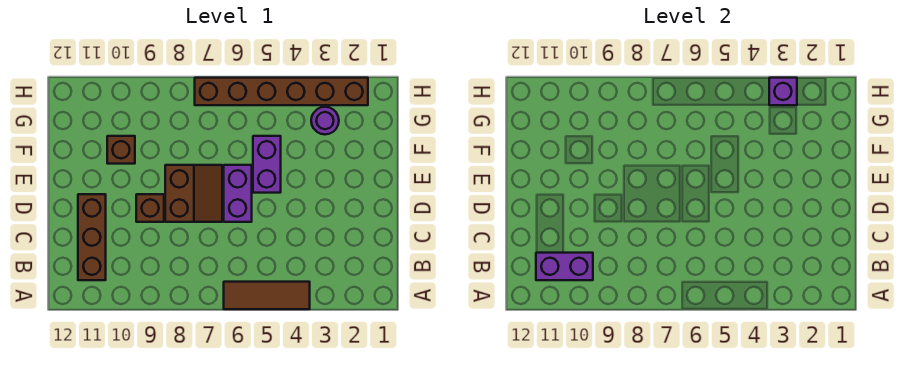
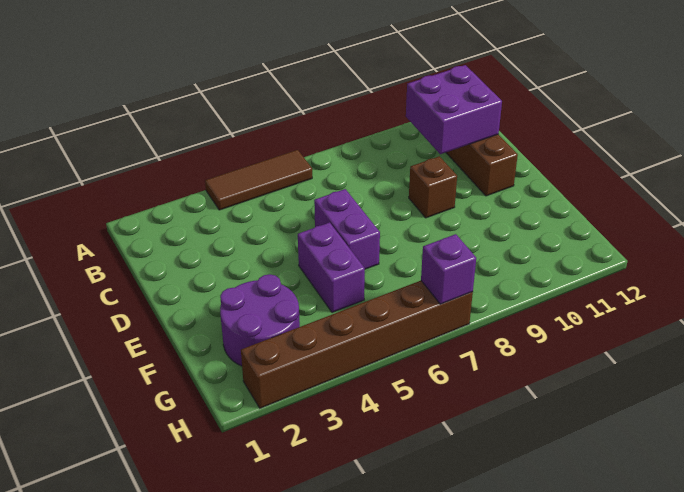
purple brick B10:B11 level 2 -> purple brick B10:C11 level 2
brown slope D7:E8 level 1 top 8 -> none
brown brick F10 level 1 -> none
purple round brick G3 level 1 -> purple round brick F2:G3 level 1
purple brick H3 level 2 -> purple brick H7 level 2

